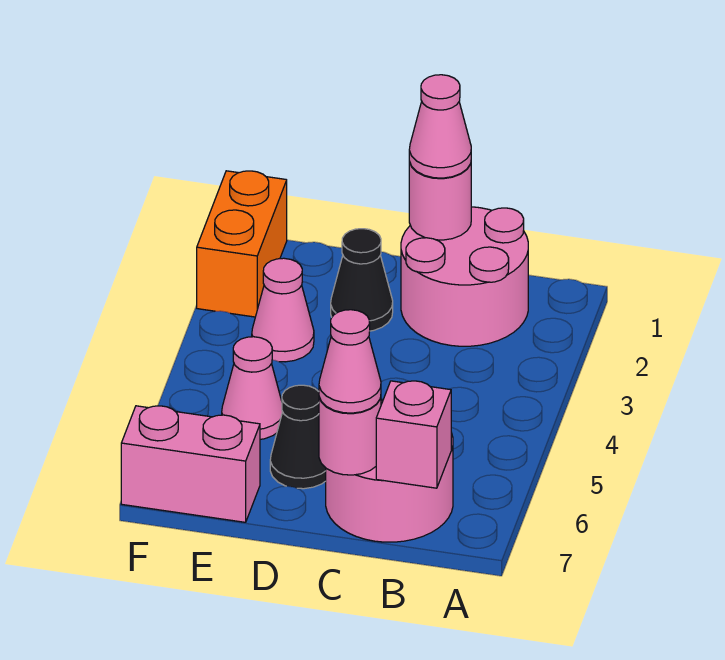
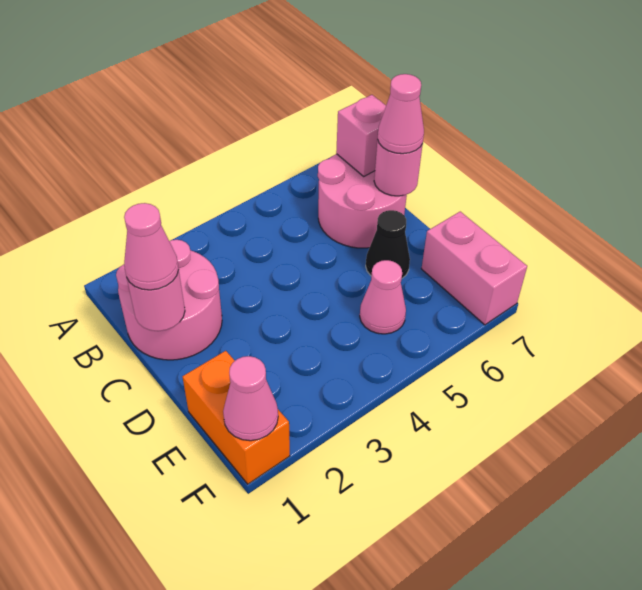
black cone D2 level 1 -> none
pink cone E3 level 1 -> pink cone F1 level 2
orange brick F1:F2 level 1 -> orange brick E1:F1 level 1

